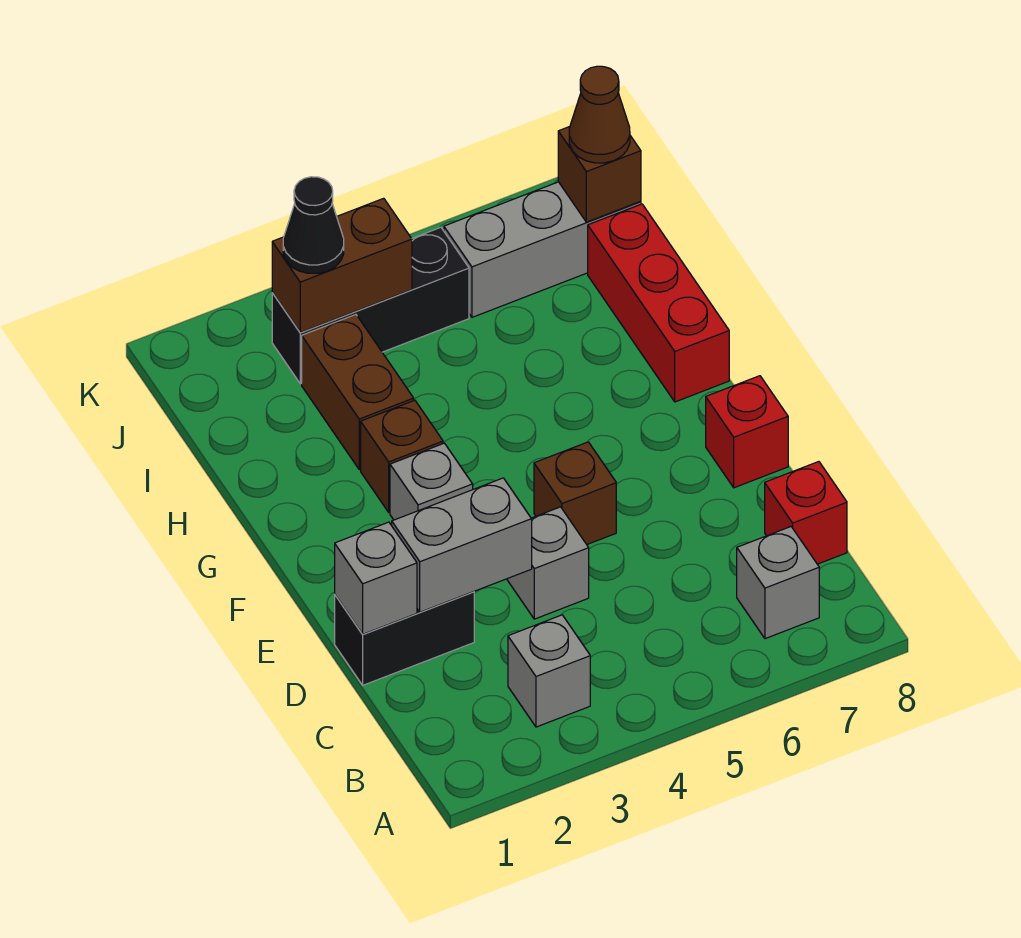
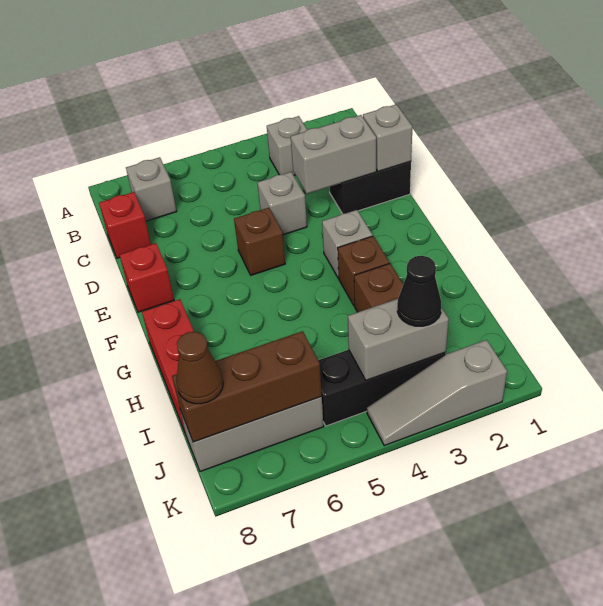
brown brick J3:J4 level 2 -> grey brick J3:J4 level 2
brown brick J8 level 2 -> brown brick J6:J8 level 2
none -> grey slope K2:K4 level 1 top 2

